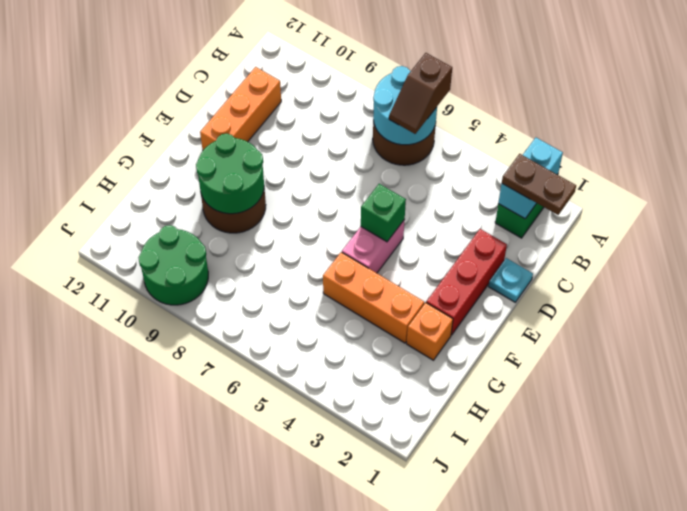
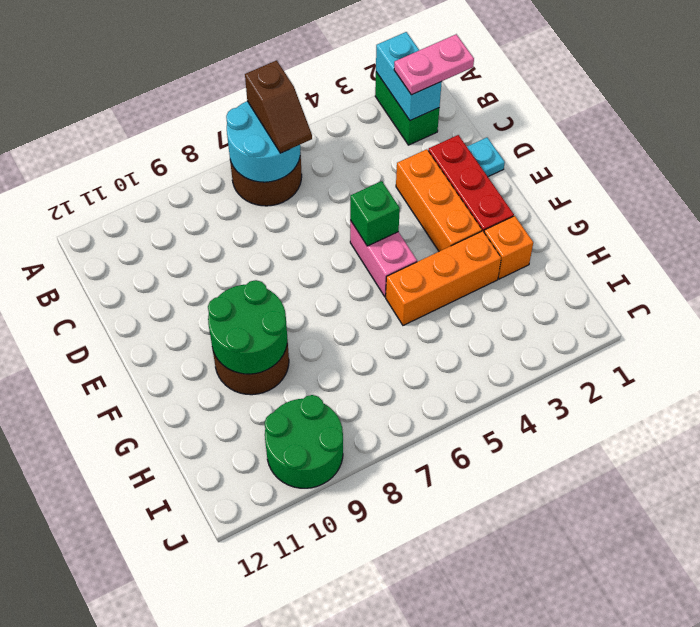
brown plate B1:B2 level 3 -> pink plate B1:B2 level 3
orange brick C11:E11 level 1 -> orange brick D3:F3 level 1

